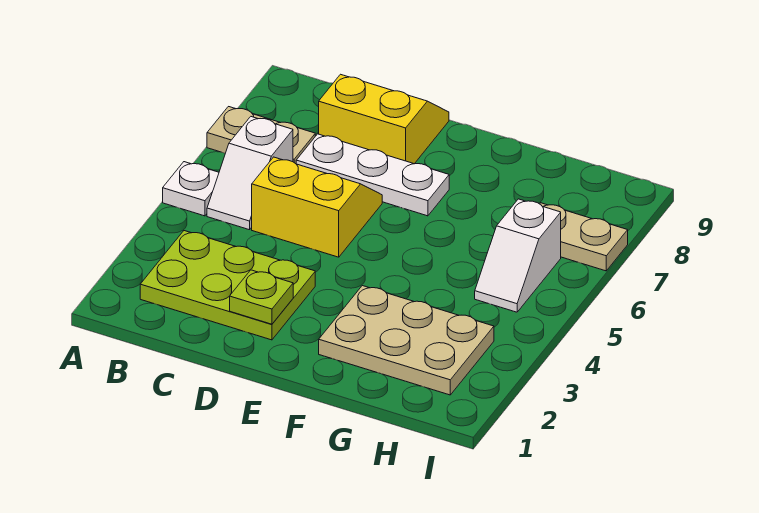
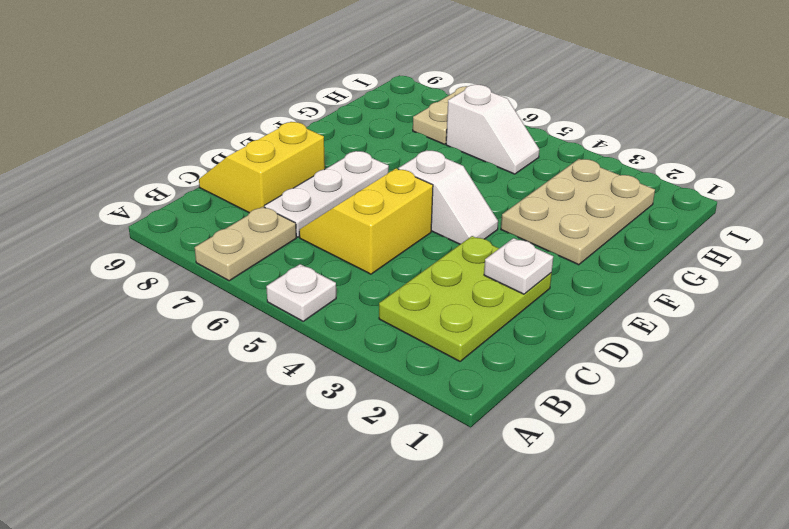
white slope B5:B6 level 1 top 6 -> white slope E4:E5 level 1 top 5
lime plate D2 level 2 -> white plate D2 level 2

